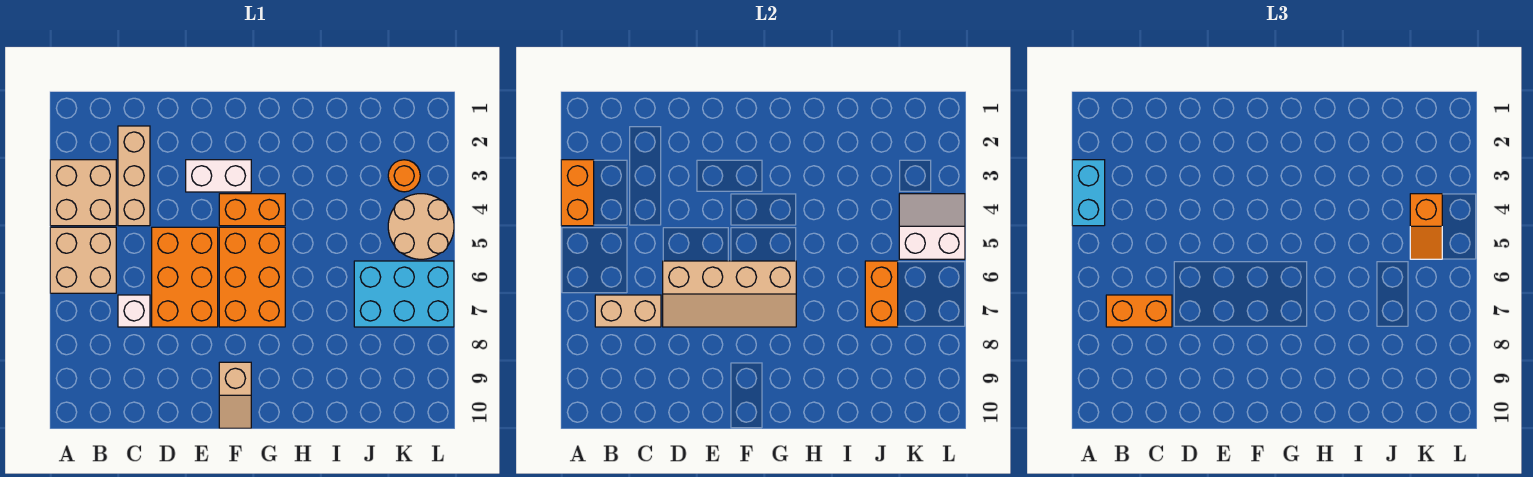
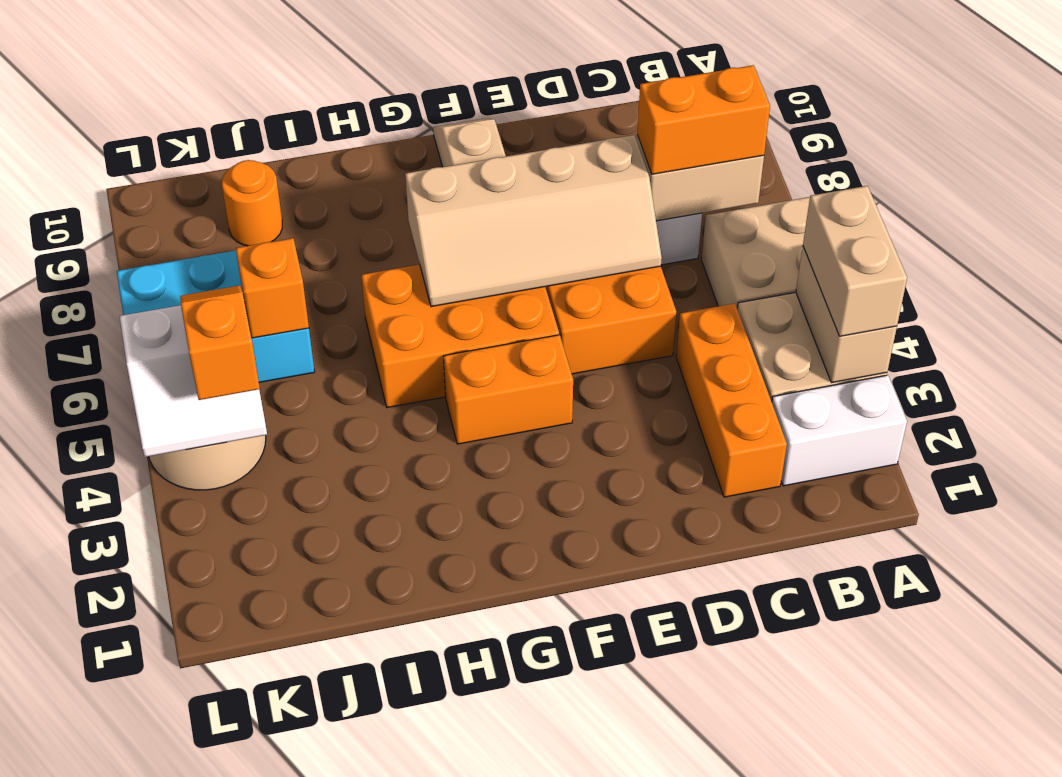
orange brick A3:A4 level 2 -> tan brick A3:A4 level 2
cyan brick A3:A4 level 3 -> tan brick A3:A4 level 3
tan brick C2:C4 level 1 -> orange brick C2:C4 level 1
tan slope D6:G7 level 2 top 6 -> tan slope D6:G7 level 2 top 7
white brick E3:F3 level 1 -> white brick A2:B2 level 1
orange brick F5:G7 level 1 -> orange brick F5:H6 level 1
orange brick J6:J7 level 2 -> orange brick J6 level 2
orange round brick K3 level 1 -> orange round brick J9 level 1

